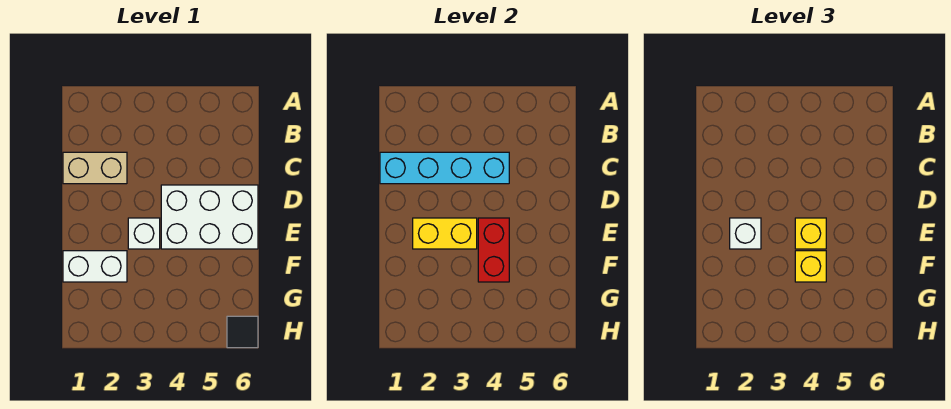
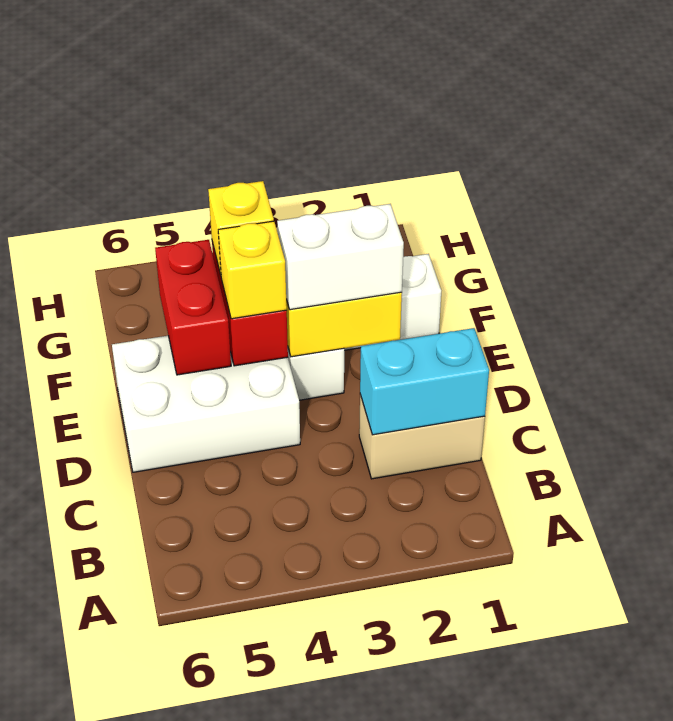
cyan brick C1:C4 level 2 -> cyan brick C1:C2 level 2
white brick E2 level 3 -> white brick E2:E3 level 3
none -> red brick E5:F5 level 2
black tile H6 level 1 -> none

